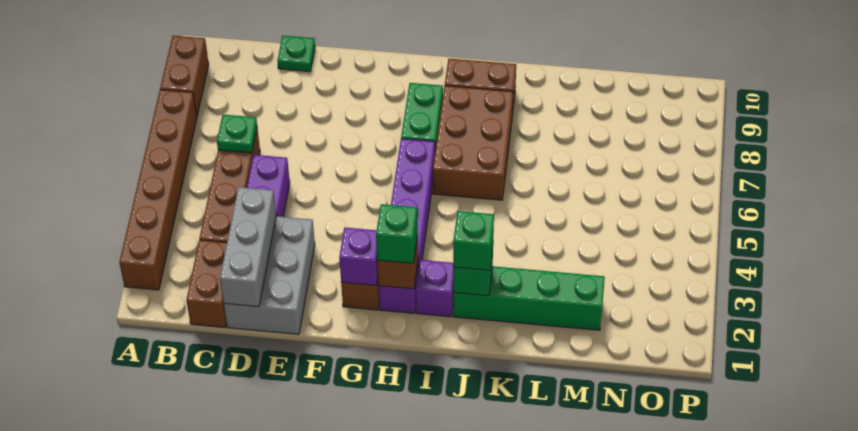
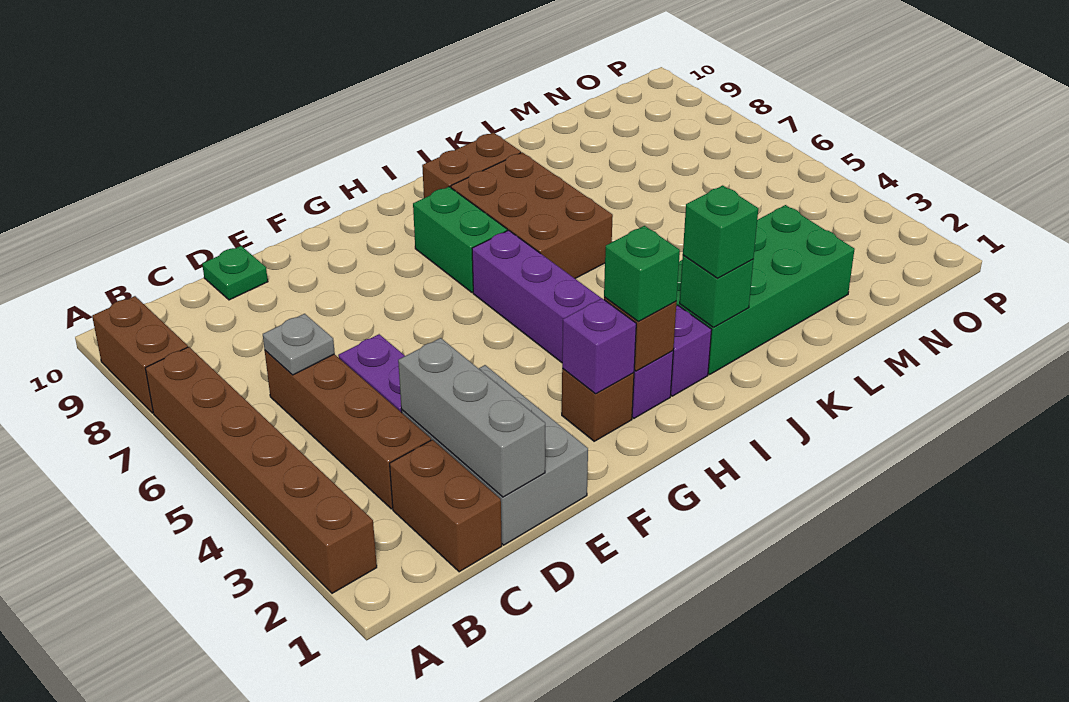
green plate C6 level 2 -> grey plate C6 level 2
green brick J2:M2 level 1 -> green brick J2:M3 level 1

